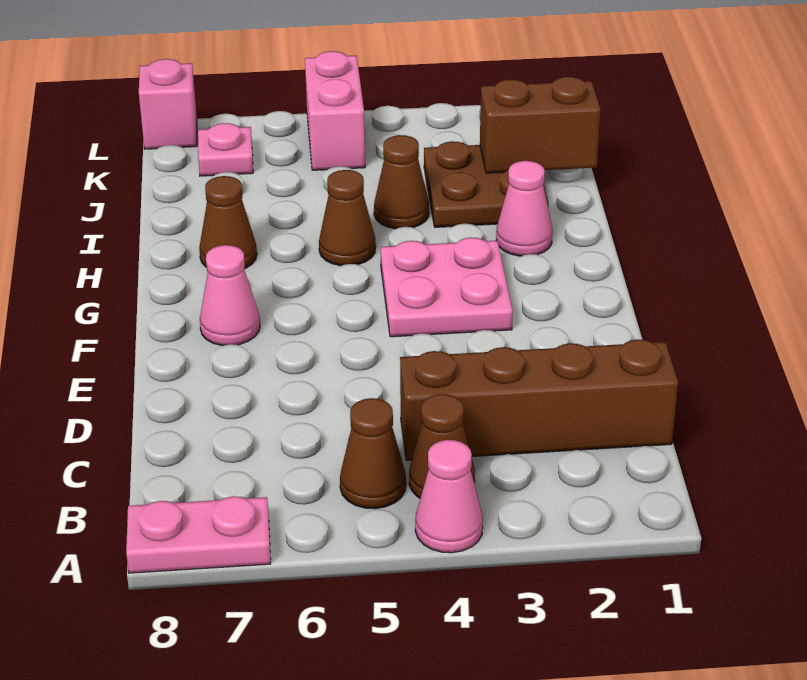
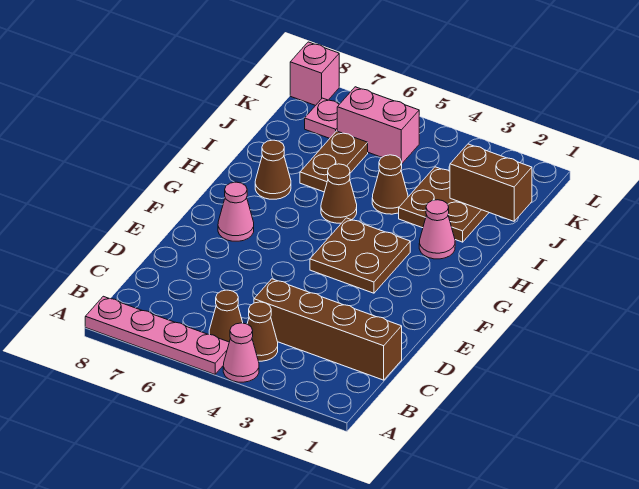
pink plate A7:A8 level 1 -> pink plate A5:A8 level 1
pink plate F3:G4 level 1 -> brown plate F3:G4 level 1
none -> brown plate I6:J6 level 1
pink brick K5:L5 level 1 -> pink brick K5:K6 level 1

